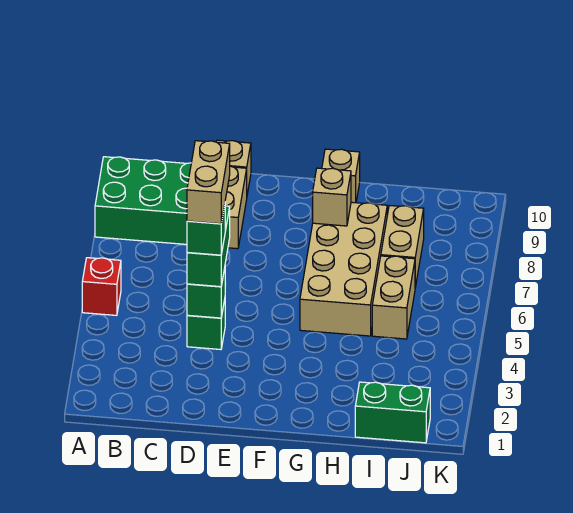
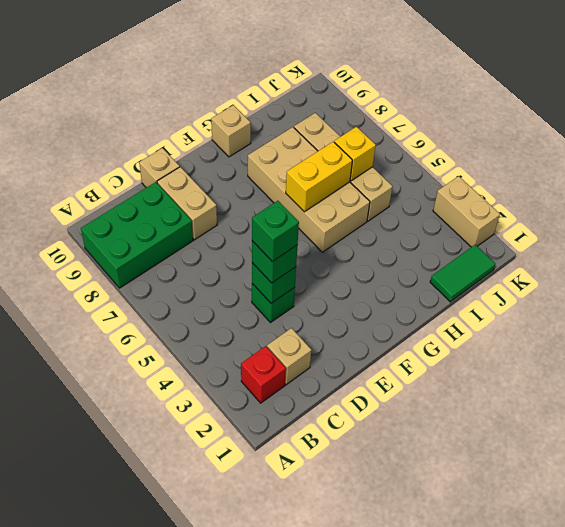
red brick A5 level 1 -> red brick B2 level 1
green brick D4:D5 level 3 -> green brick D4 level 3
tan brick D4:D5 level 5 -> tan brick K2:K3 level 1
none -> yellow brick G6:H6 level 2
tan brick G8 level 2 -> tan brick C2 level 1
green brick I1:J1 level 1 -> green tile I1:J1 level 1
none -> yellow brick I6 level 2

